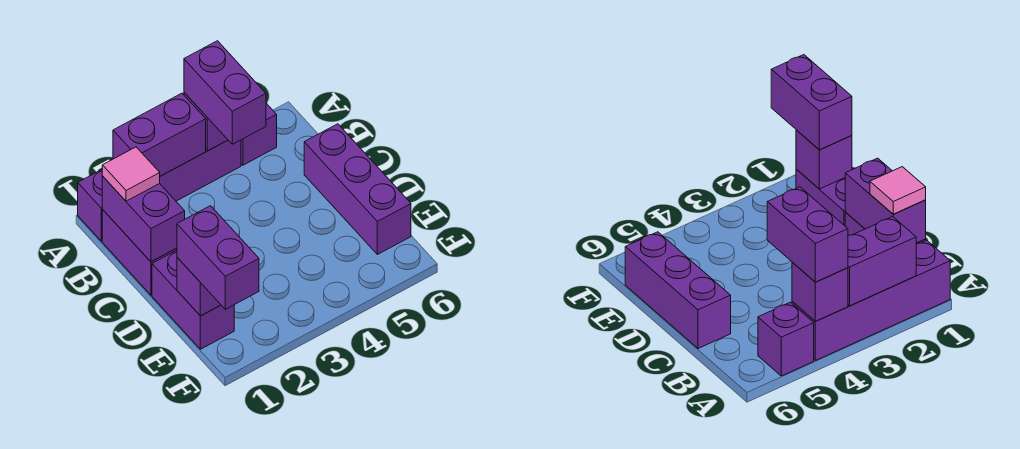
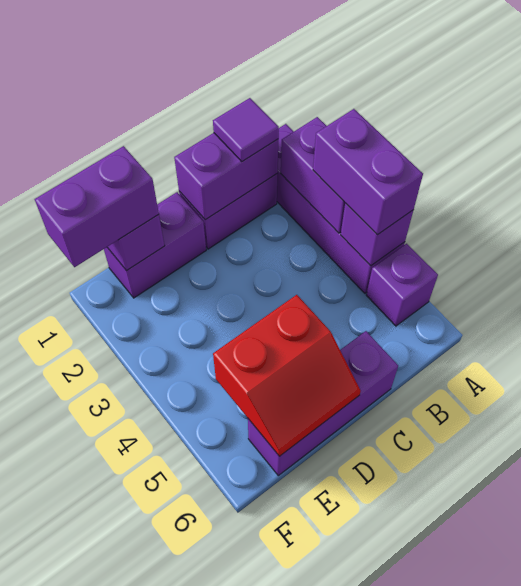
purple brick A4:B4 level 3 -> purple brick A3:A4 level 3
pink tile B1 level 3 -> purple tile B1 level 3
none -> red slope D5:E6 level 2 top 5

